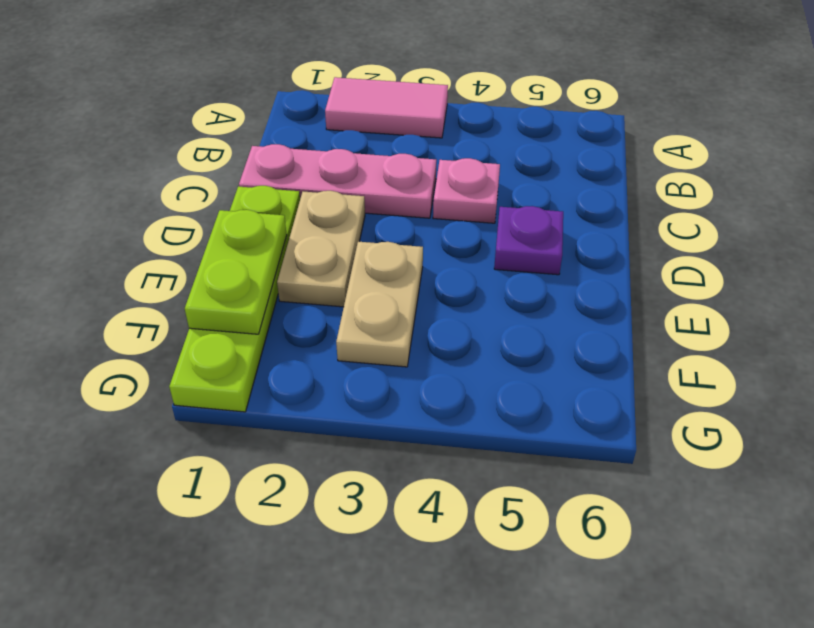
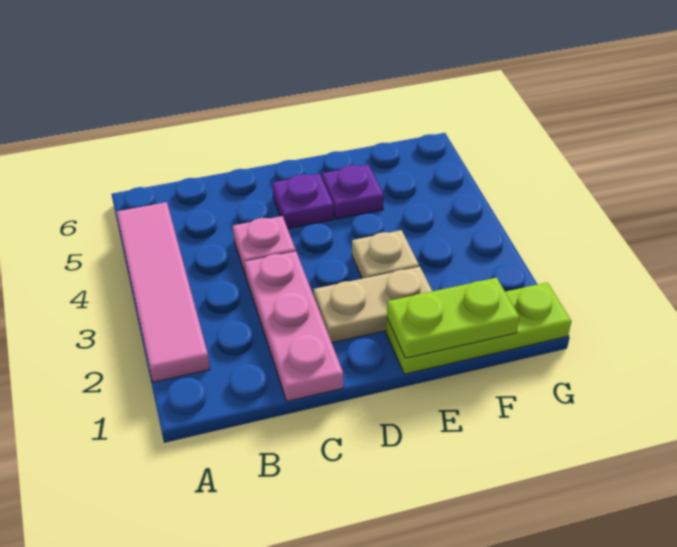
pink tile A2:A3 level 1 -> pink tile A2:A5 level 1
lime plate D1:G1 level 1 -> lime plate E1:G1 level 1
tan plate E3:F3 level 1 -> tan plate E3 level 1
none -> purple plate E5 level 1

